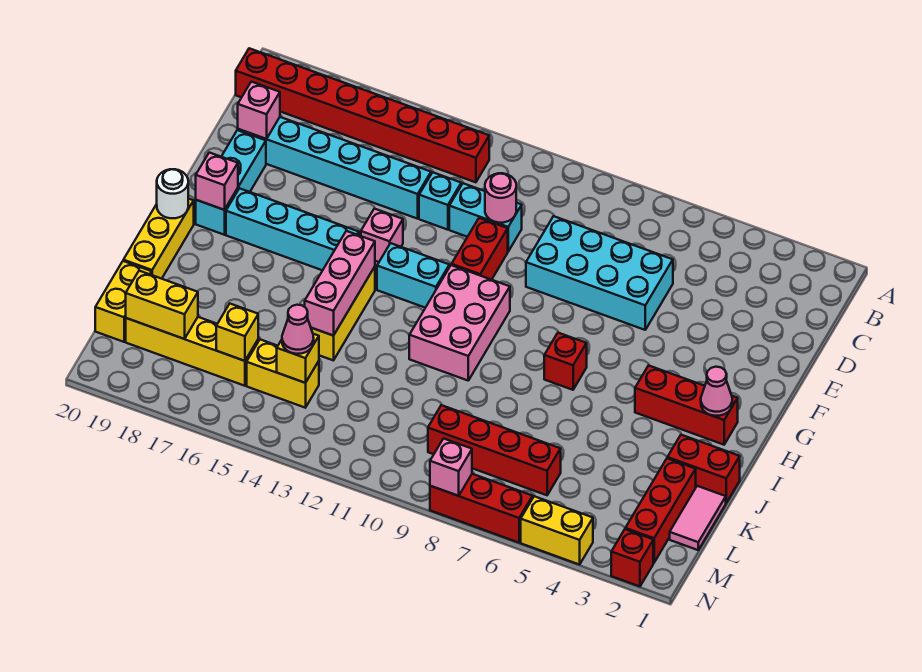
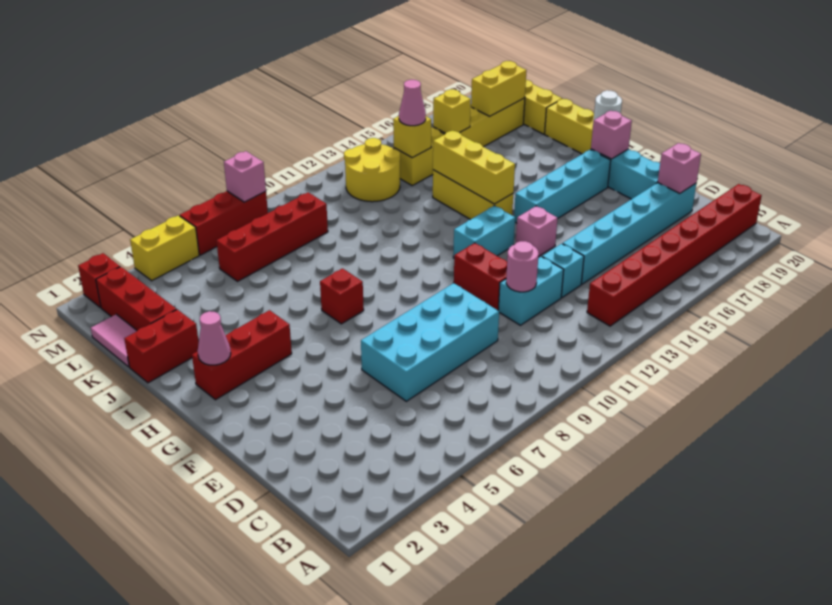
pink brick G10:I11 level 1 -> none
pink brick H14:J14 level 2 -> yellow brick H14:J14 level 2
none -> yellow round brick L12:M13 level 1

